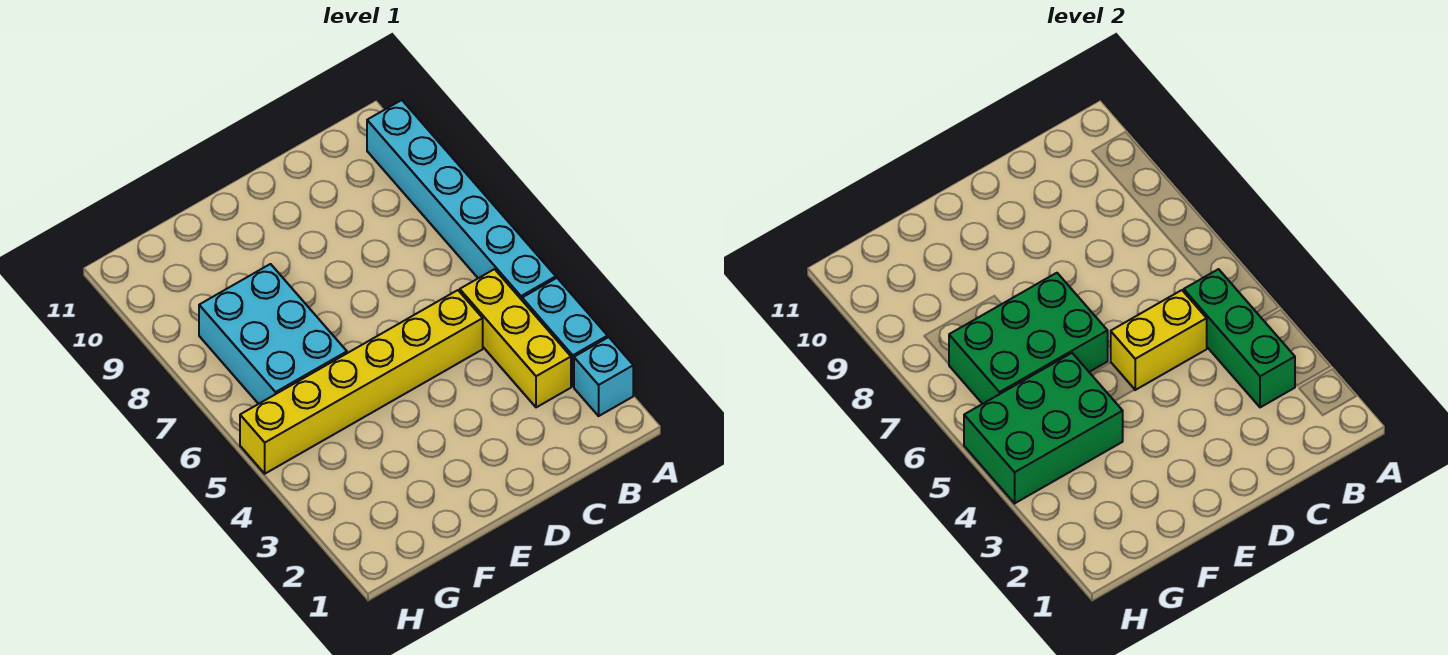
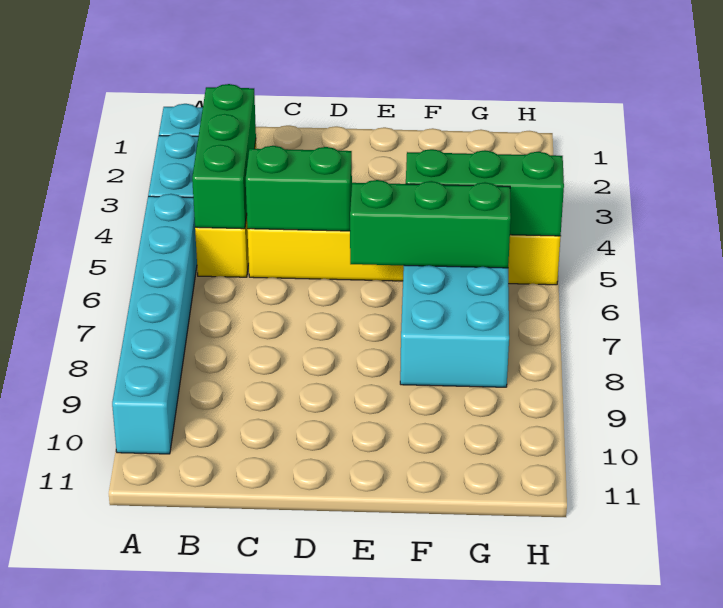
yellow brick C5:D5 level 2 -> green brick C5:D5 level 2
green brick E6:G7 level 2 -> green brick E6:G6 level 2
green brick F4:H5 level 2 -> green brick F5:H5 level 2

